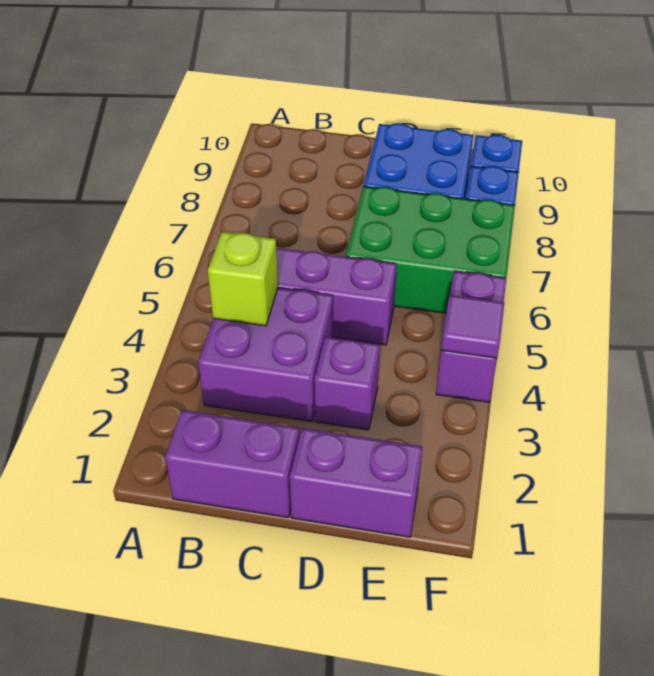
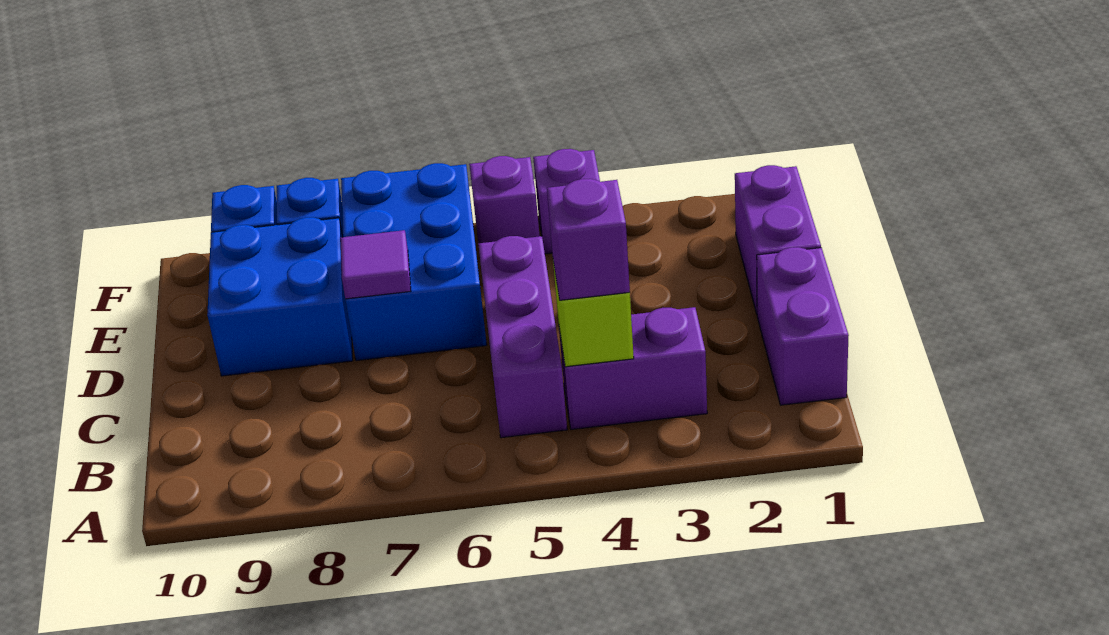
purple brick B3:C4 level 1 -> purple brick B3:B4 level 1
purple brick D3 level 1 -> purple brick B4 level 3
green brick D6:F7 level 1 -> blue brick D6:F7 level 1
purple tile F4 level 2 -> purple tile D7 level 2

